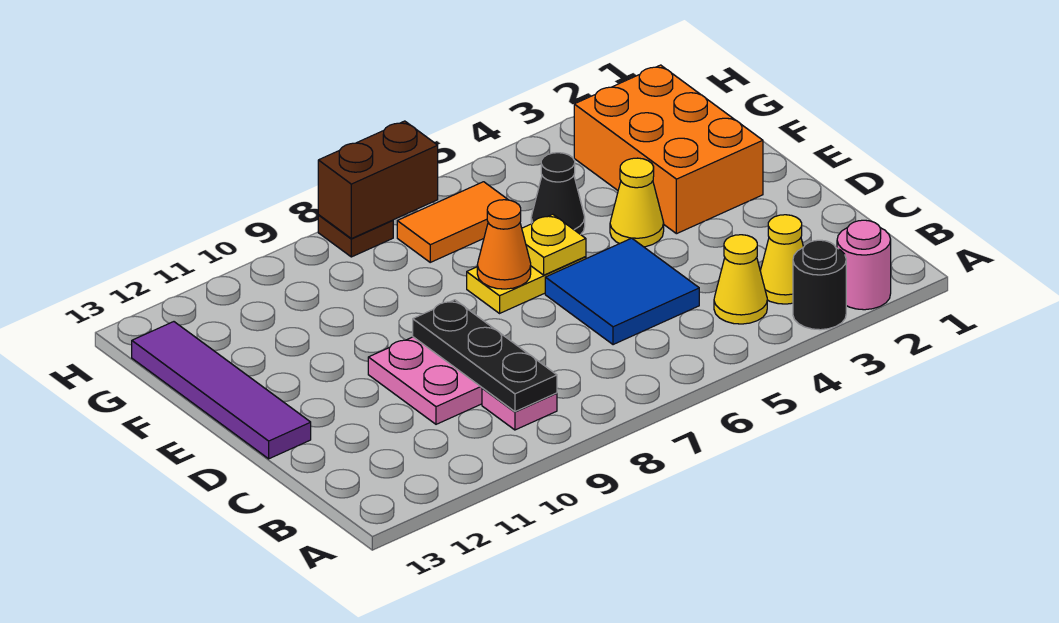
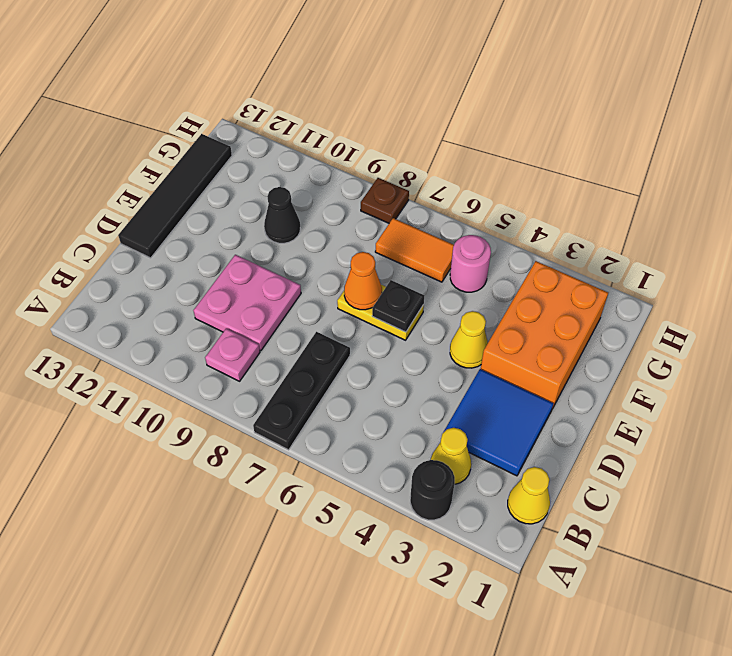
pink round brick A2 level 1 -> pink round brick G5 level 1
yellow cone B4 level 1 -> yellow cone B1 level 1
black plate B9:D9 level 2 -> black plate A7:C7 level 1
blue tile C5:D6 level 1 -> blue tile C2:D3 level 1
purple tile D13:G13 level 1 -> black tile D13:G13 level 1
yellow plate E6 level 2 -> black plate E6 level 2
black cone F5 level 1 -> black cone F10 level 1
brown brick H7:H8 level 2 -> none

